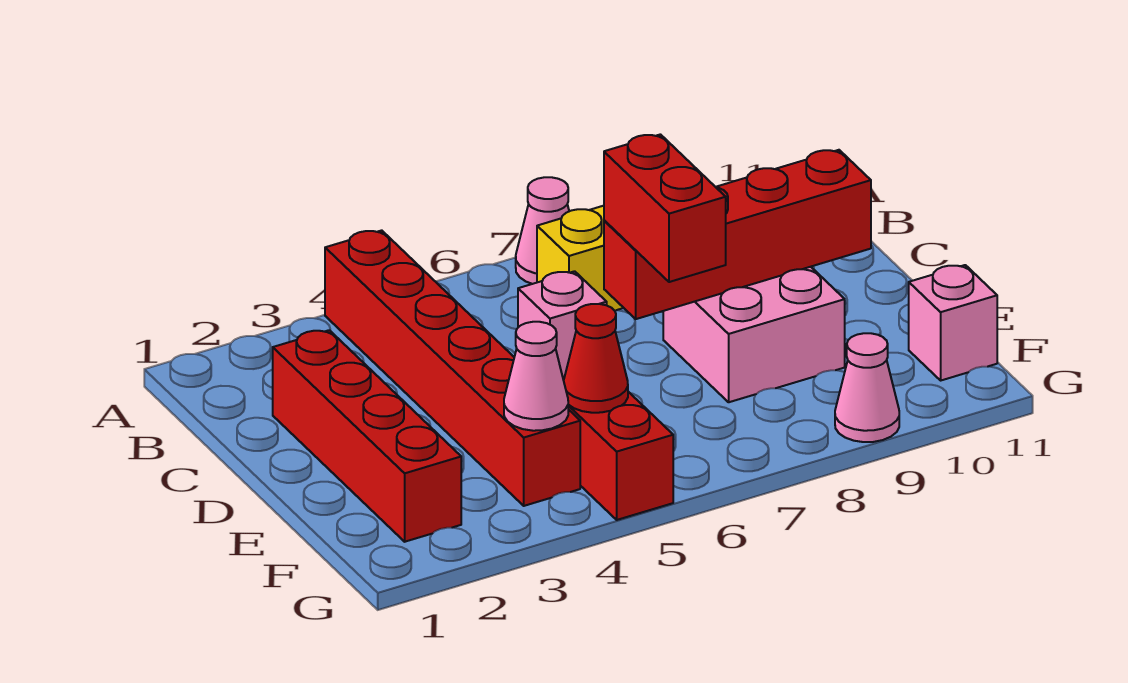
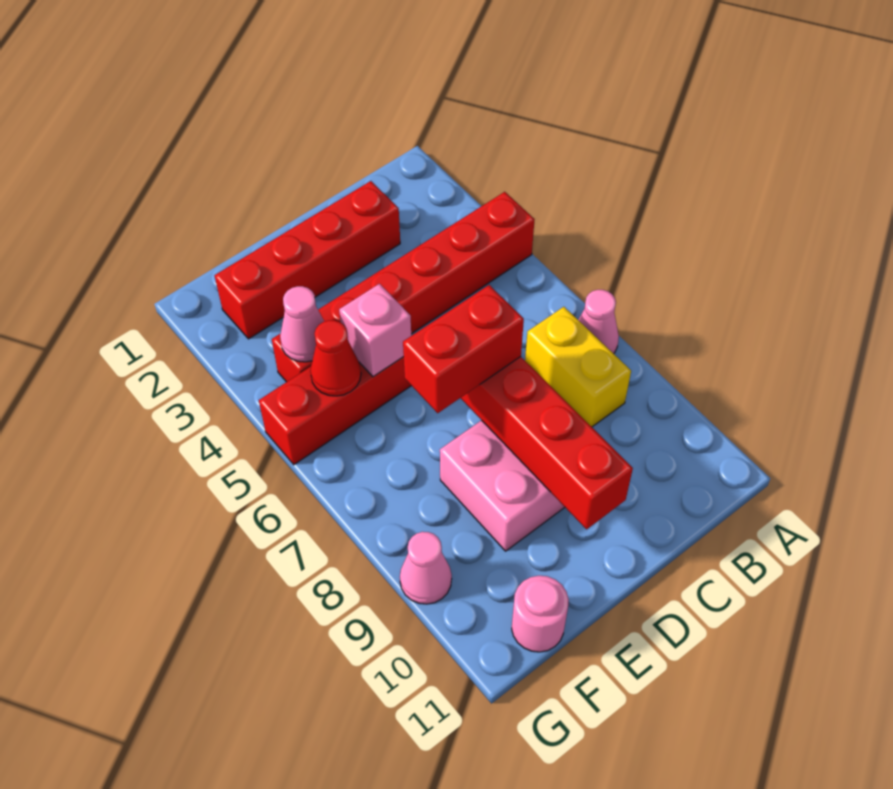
pink brick F11 level 1 -> pink round brick F11 level 1

